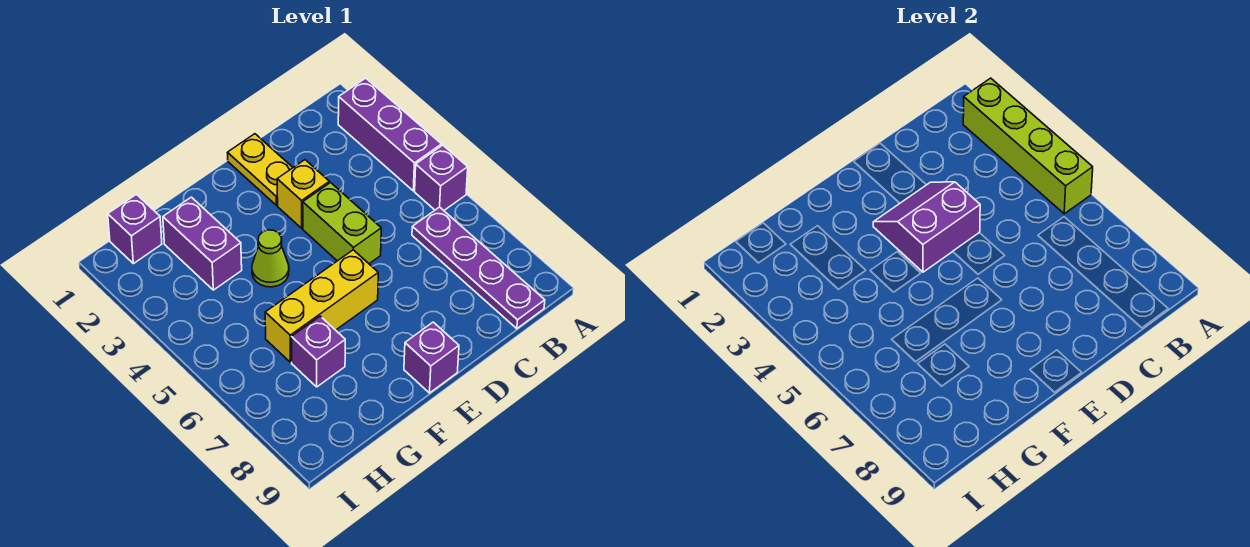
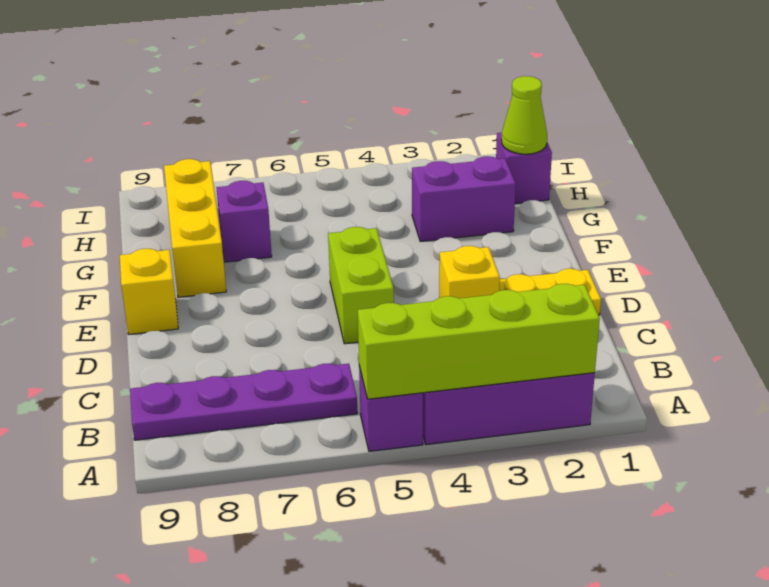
purple slope D3:E4 level 2 top 4 -> none
lime brick D4:D5 level 1 -> lime brick D5:E5 level 1
yellow brick E6:G6 level 1 -> yellow brick F8:H8 level 1
purple brick E9 level 1 -> yellow brick E9 level 1
lime cone F4 level 1 -> lime cone H1 level 2

